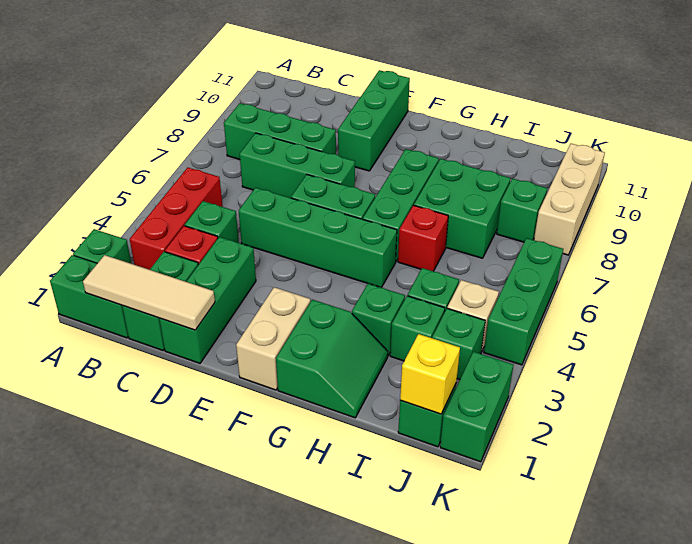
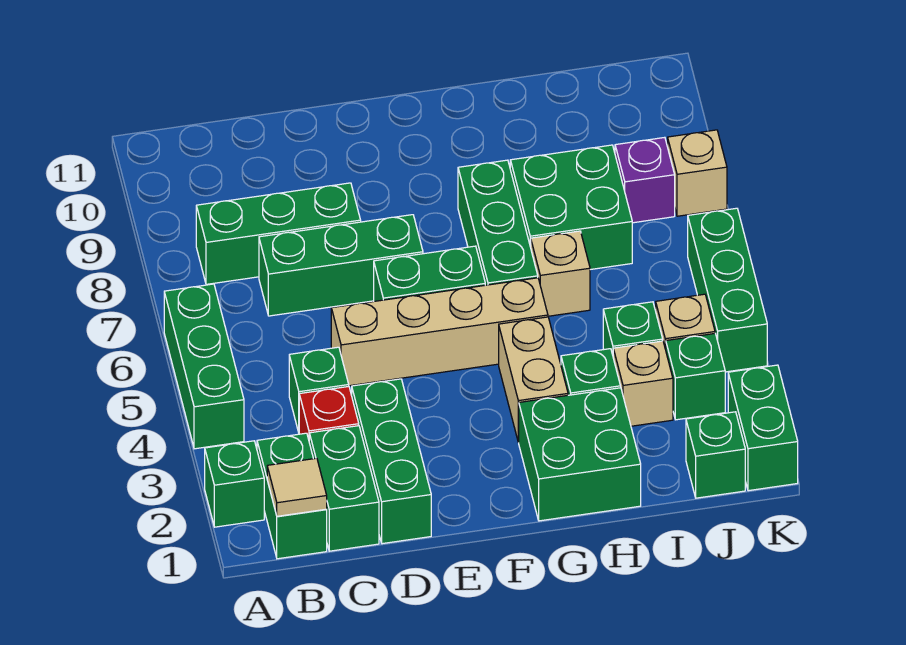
green brick A1:B1 level 1 -> green brick B1:B2 level 1
tan tile B1:D1 level 2 -> tan tile B1 level 2
red brick B3:B5 level 1 -> none
green brick D5:G5 level 1 -> tan brick D5:G5 level 1
green brick E9:E11 level 1 -> green brick A4:A6 level 1
tan brick F1:F2 level 1 -> tan brick G3:G4 level 1
green slope G1:H2 level 1 top G -> green brick G1:H2 level 1
red brick H6 level 1 -> tan brick H6 level 1
green brick I3 level 1 -> tan brick I3 level 1
yellow brick J1 level 2 -> none
green brick J8 level 1 -> purple brick J8 level 1
tan brick K8:K10 level 1 -> tan brick K8 level 1

